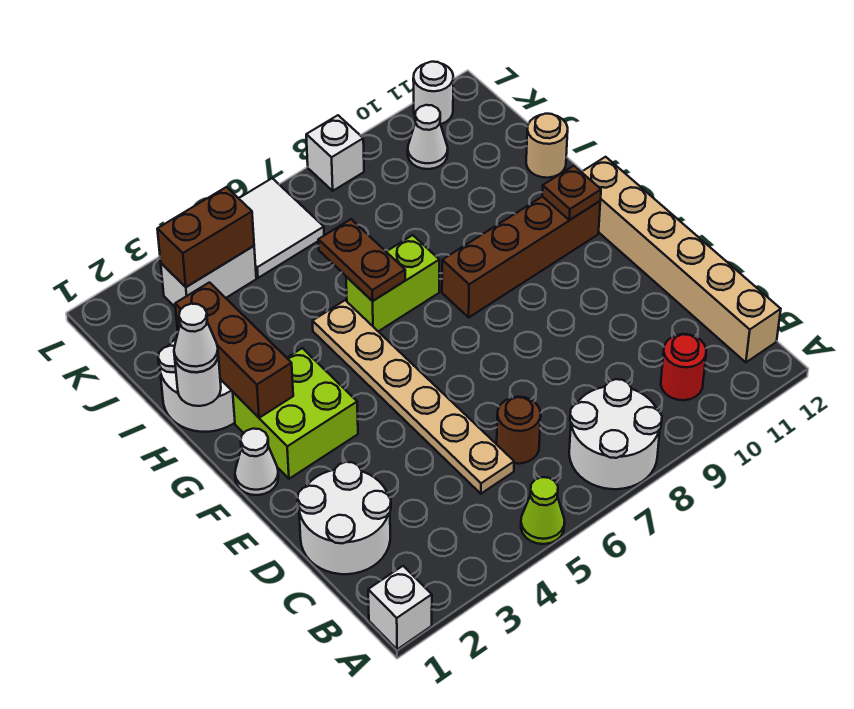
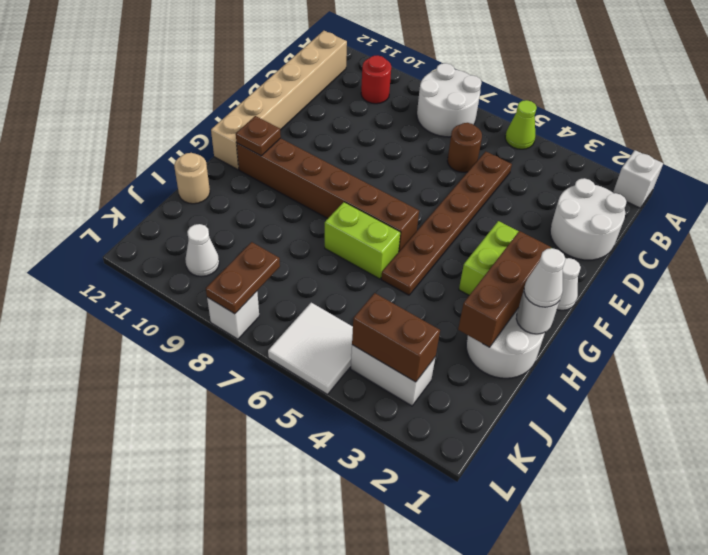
tan plate C5:H5 level 1 -> brown plate C5:H5 level 1
brown brick G8:G11 level 1 -> brown brick G6:G11 level 1
brown plate H6:I6 level 2 -> brown plate K8:L8 level 2
white round brick L11 level 1 -> none

